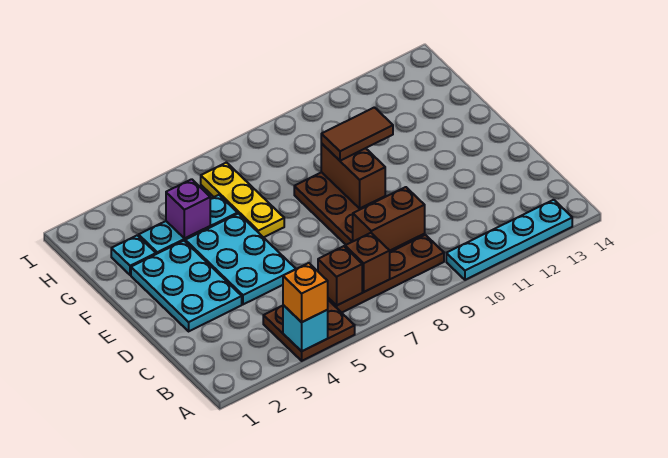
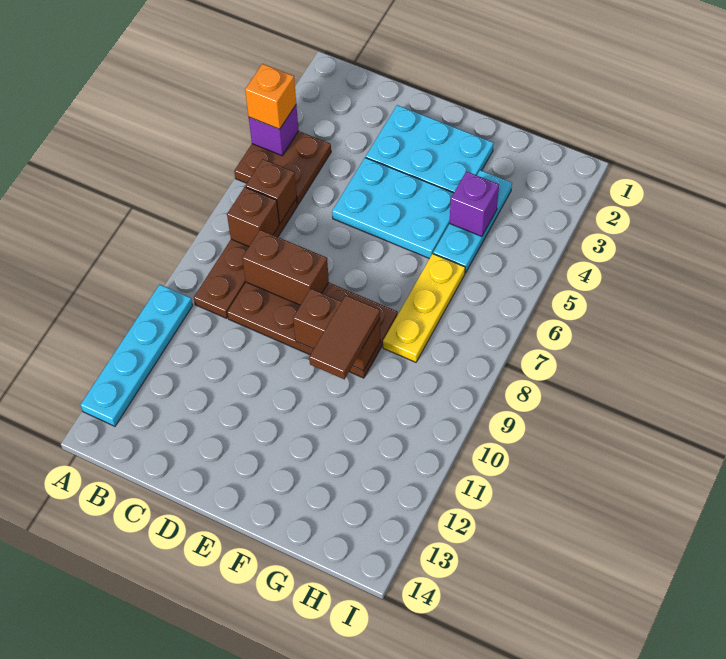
cyan brick A4 level 2 -> purple brick A4 level 2
brown brick C8:C9 level 2 -> brown brick C8:D8 level 2
yellow plate F6:H6 level 1 -> yellow plate G6:G8 level 1
cyan plate G2 level 1 -> none

